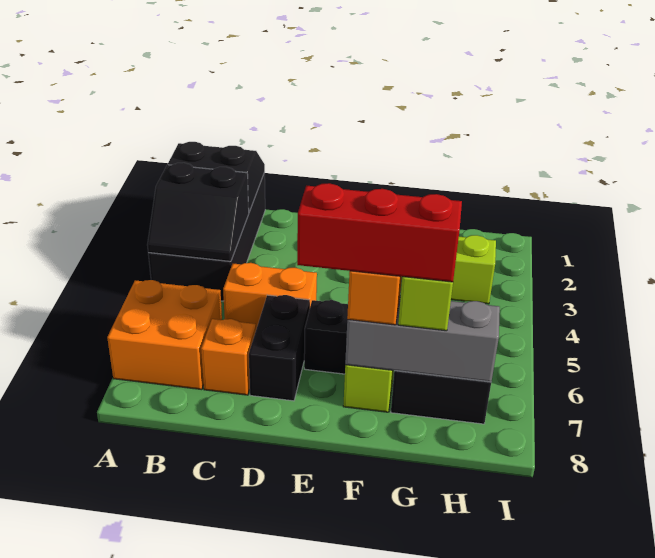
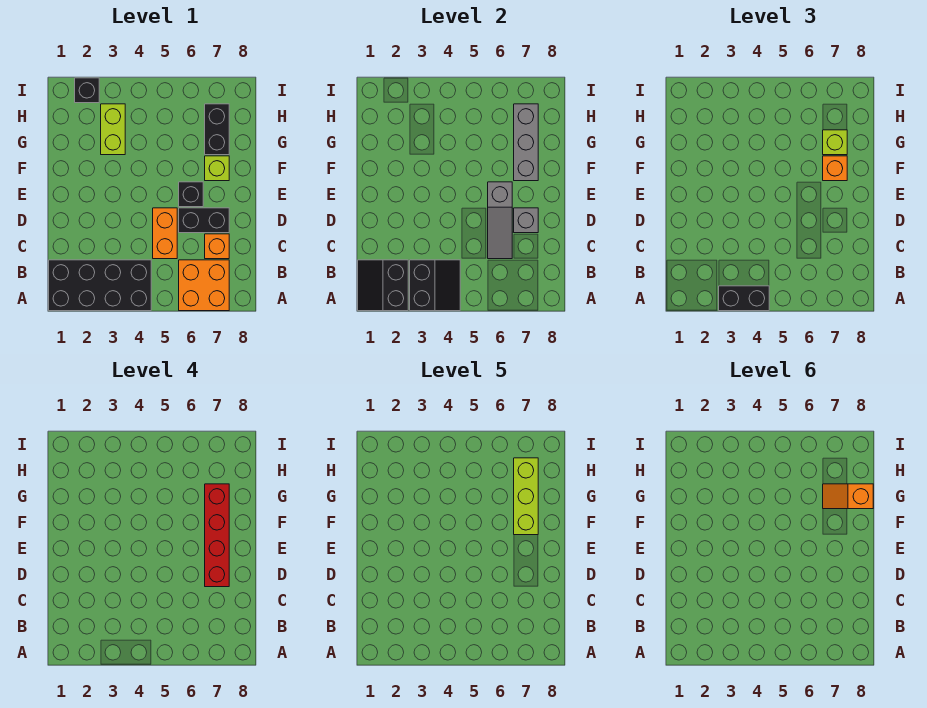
none -> black brick A3:A4 level 3
none -> grey slope C6:E6 level 2 top E
none -> grey brick D7 level 2
red brick E7:G7 level 4 -> red brick D7:G7 level 4
none -> lime brick F7:H7 level 5
none -> orange slope G7:G8 level 6 top 8
none -> black brick I2 level 1

